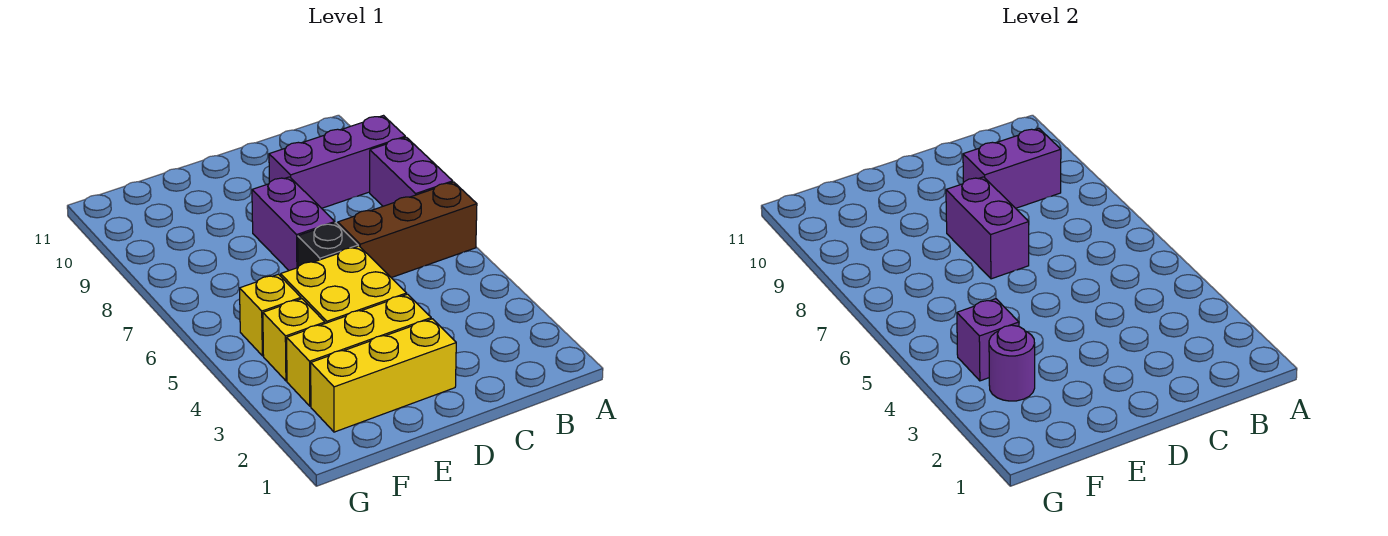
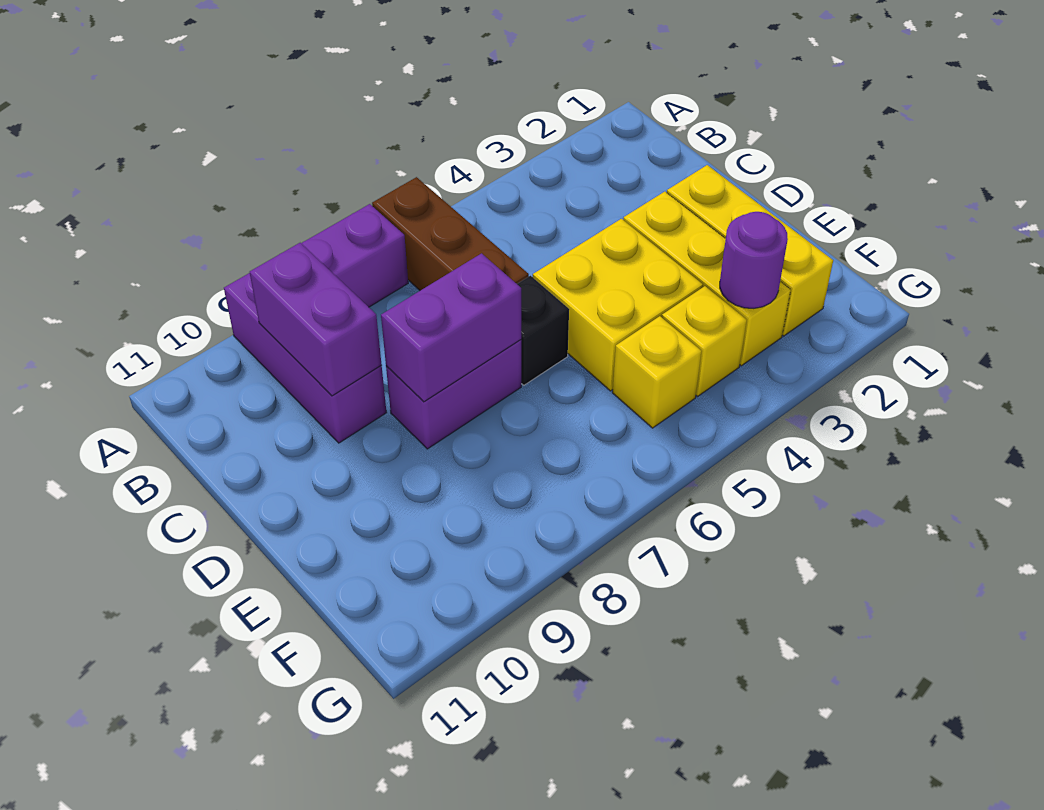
purple brick F4 level 2 -> none

